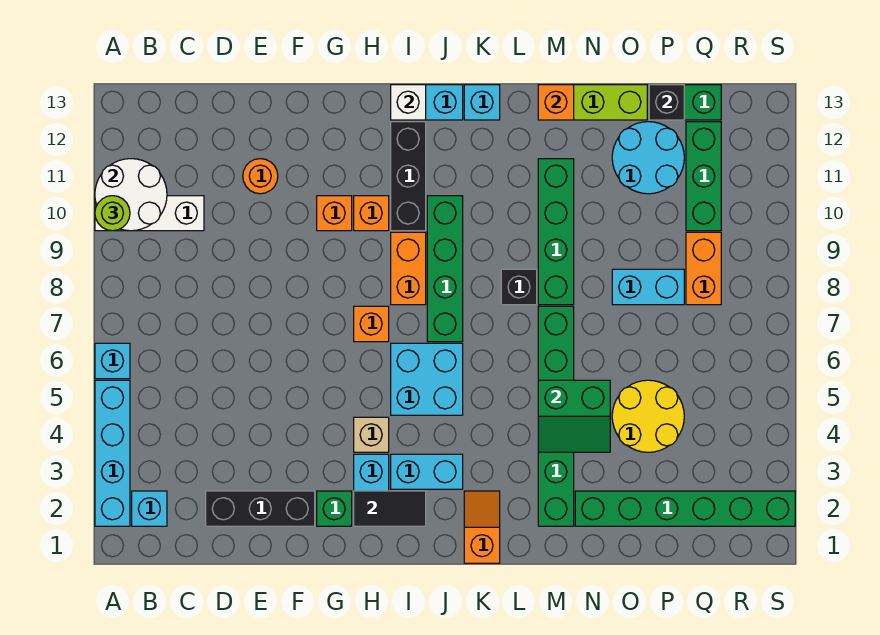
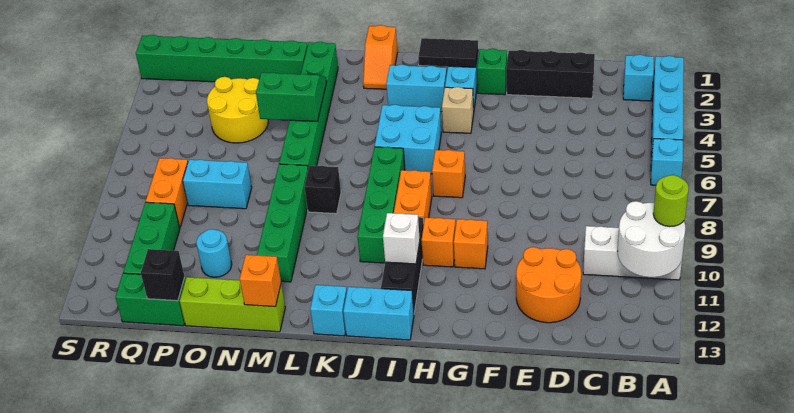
orange round brick E11 level 1 -> orange round brick D11:E12 level 1
white brick I13 level 2 -> white brick I11 level 2
cyan round brick O11:P12 level 1 -> cyan round brick O11 level 1

